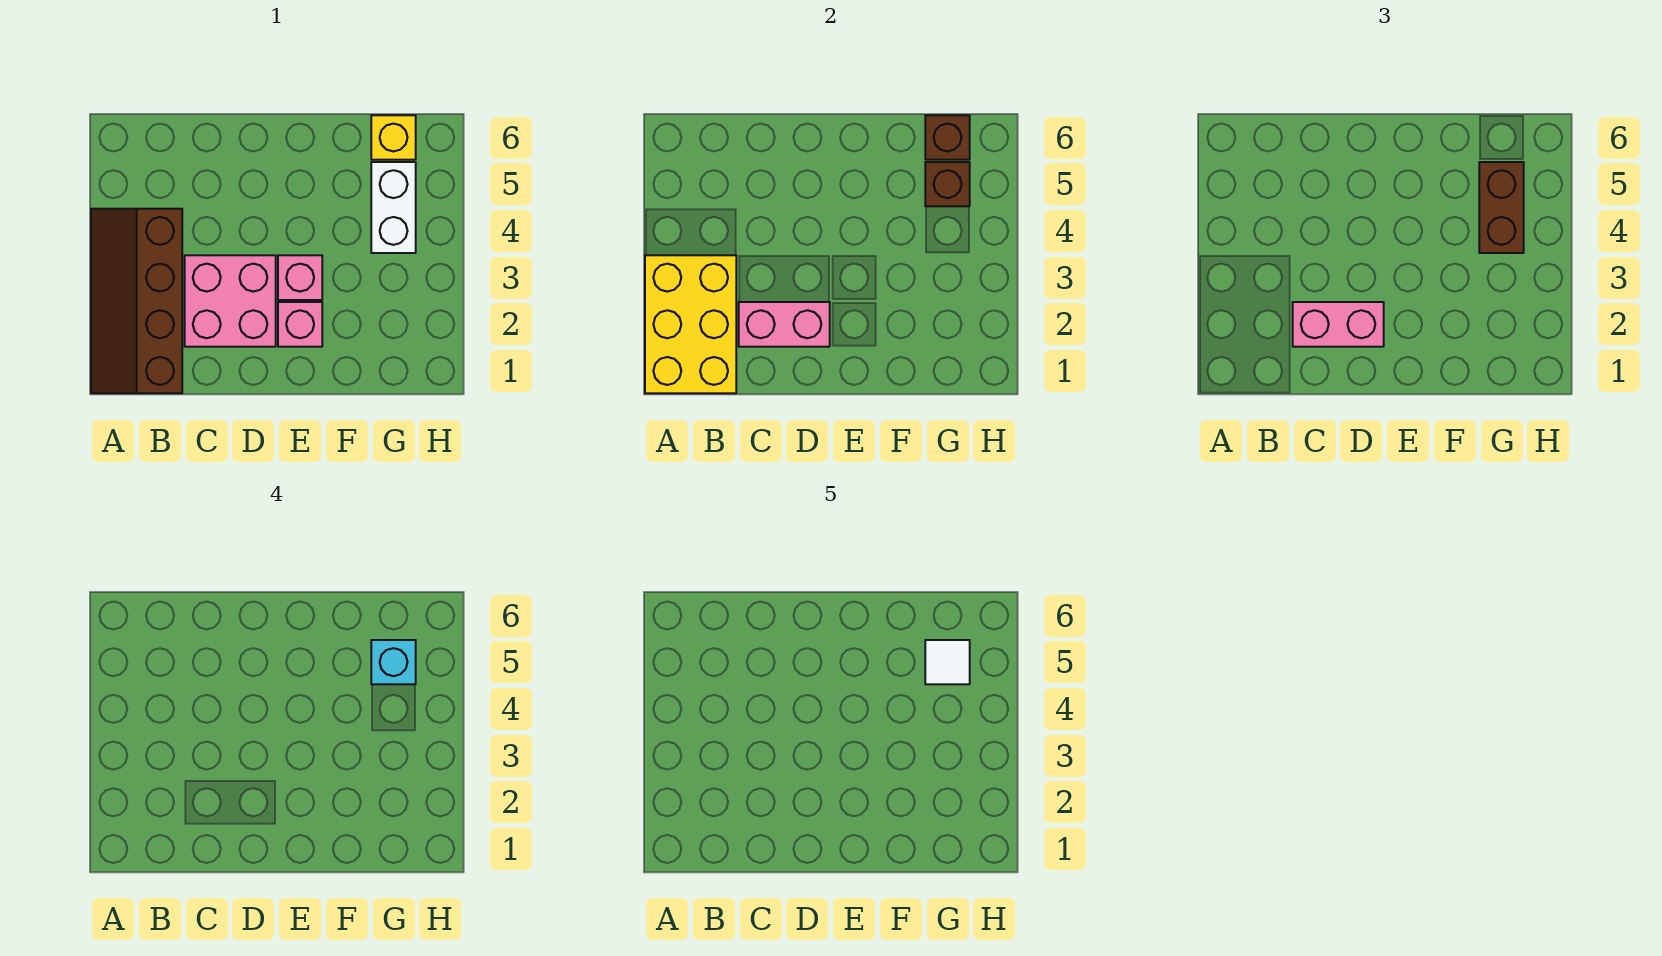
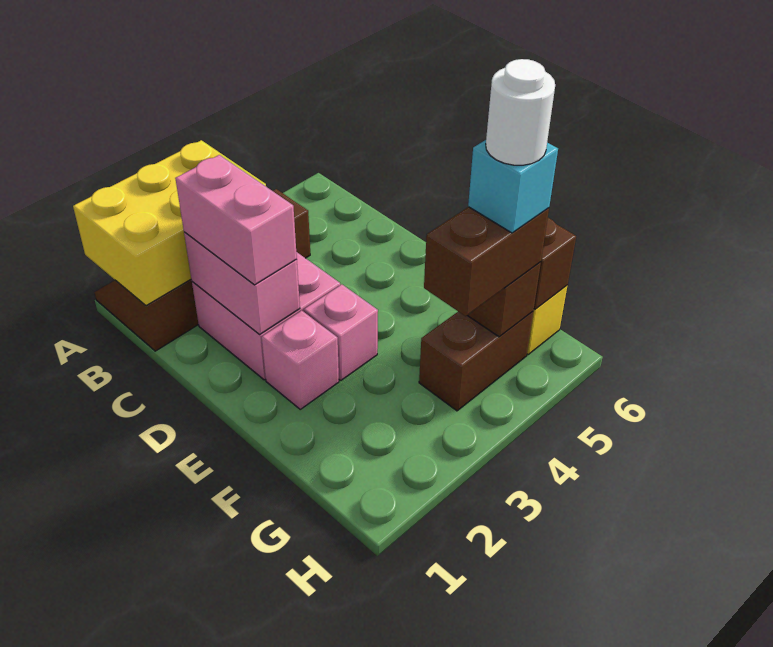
white brick G4:G5 level 1 -> brown brick G4:G5 level 1
white tile G5 level 5 -> white round brick G5 level 5

